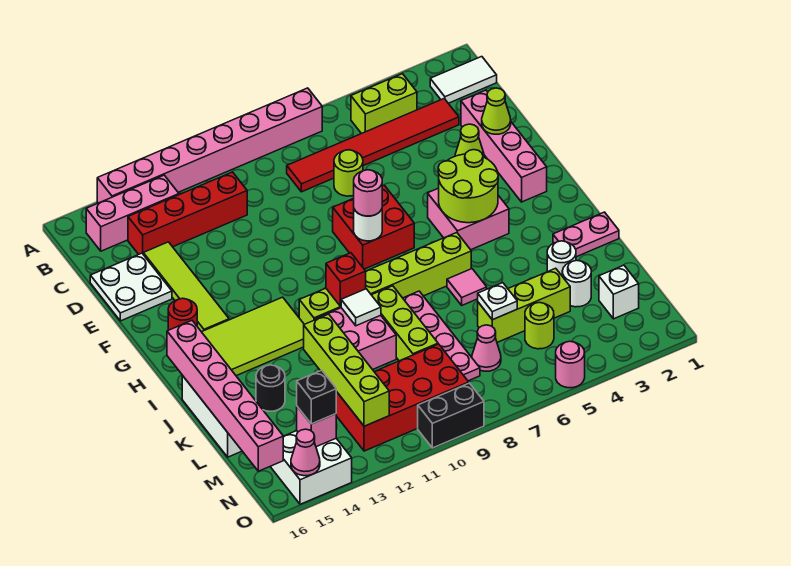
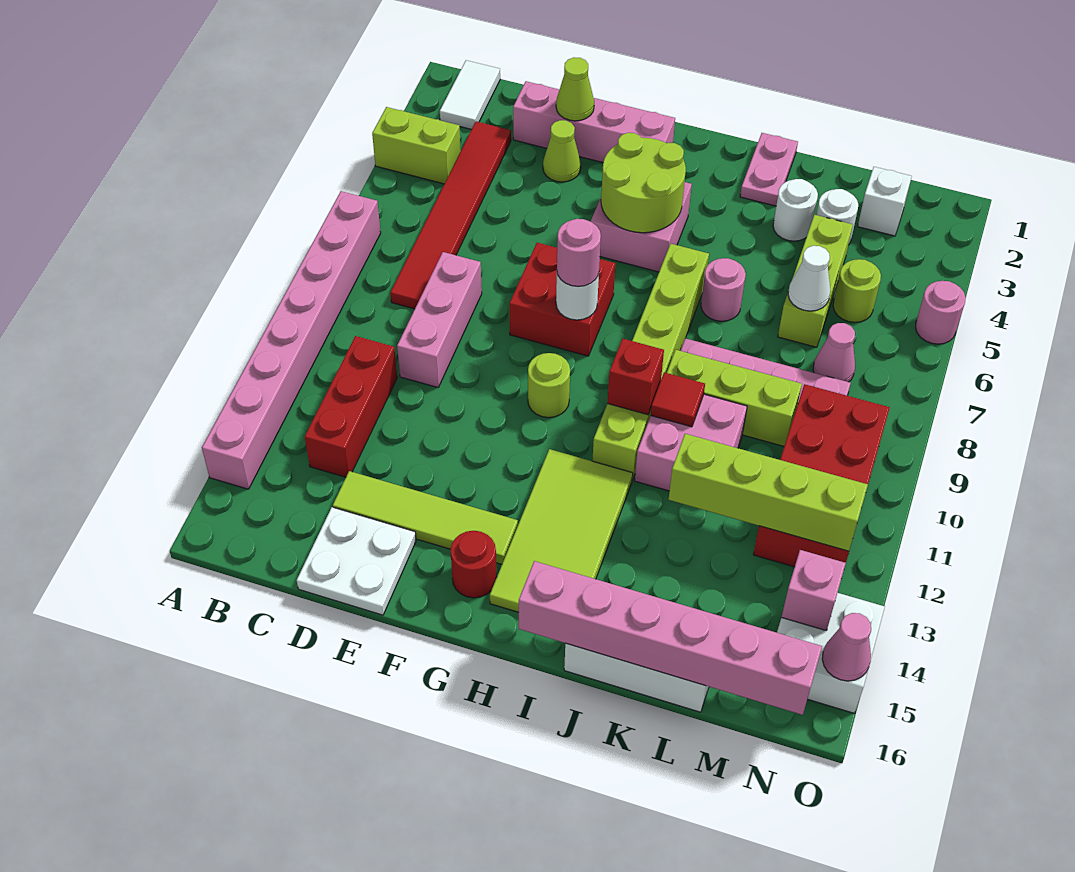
lime brick B4:B5 level 1 -> lime brick A4:B4 level 1
pink brick B13:B15 level 1 -> pink brick D8:D10 level 1
red brick C11:C14 level 1 -> red brick C11:C13 level 1
lime round brick D7 level 1 -> lime round brick G10 level 1
pink tile J6 level 1 -> pink round brick J6 level 1
white tile J10 level 2 -> red tile J10 level 2
black round brick K14 level 1 -> none
white plate L6 level 2 -> white cone L6 level 2
black brick N14 level 3 -> none
black brick O9:O10 level 1 -> none

